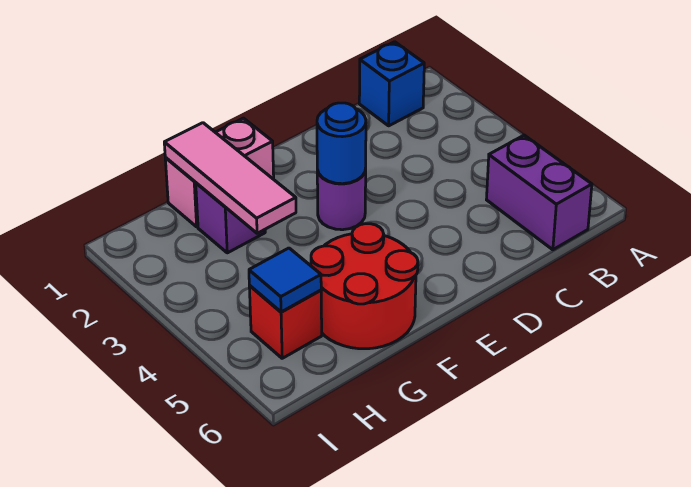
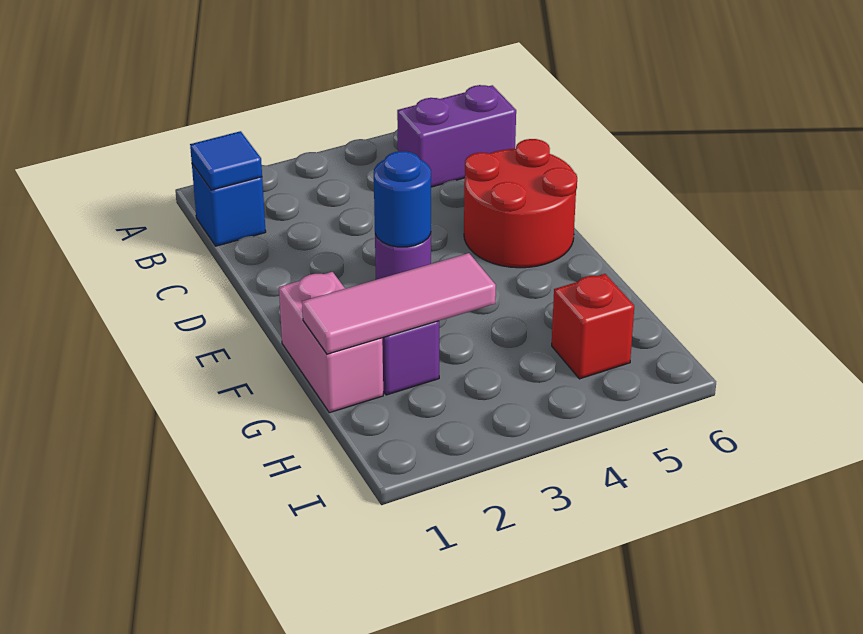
red round brick F5:G6 level 1 -> red round brick D5:E6 level 1
blue tile H5 level 2 -> blue tile B1 level 2

